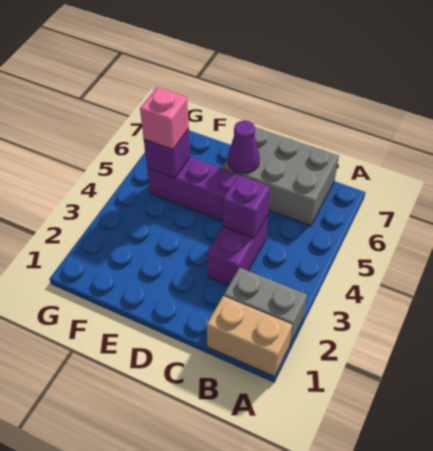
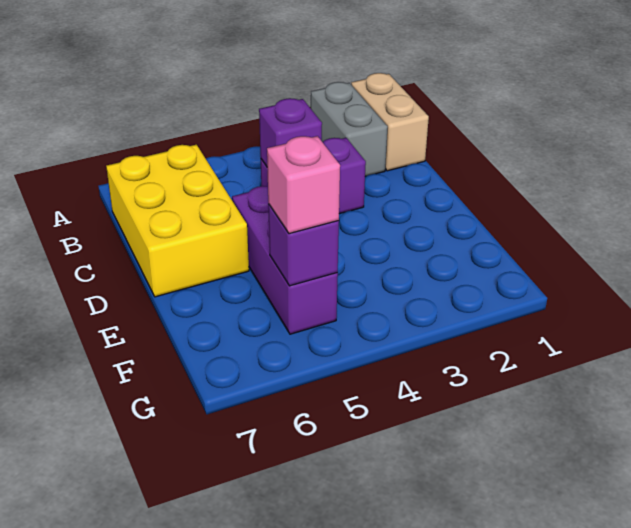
grey brick B6:D7 level 1 -> yellow brick B6:D7 level 1
purple cone D6 level 2 -> none

